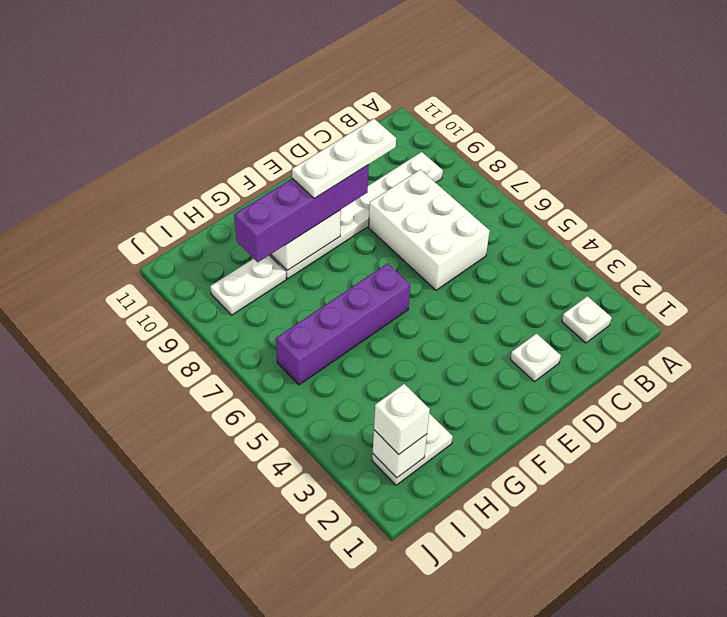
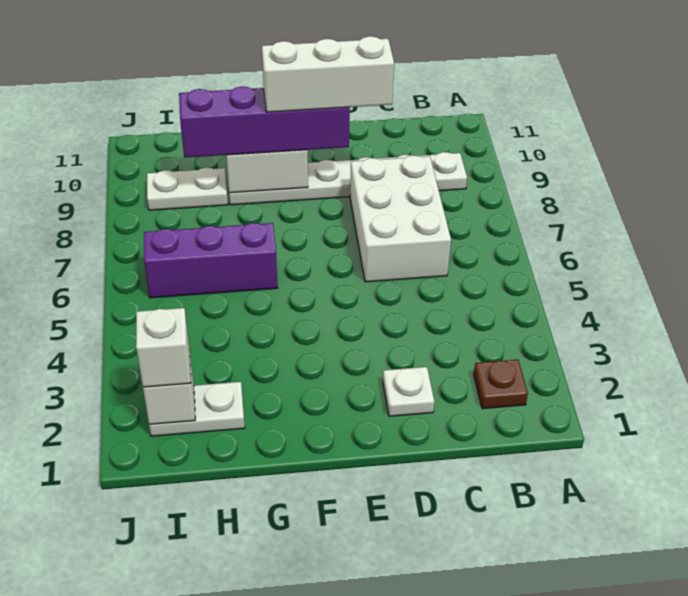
white plate B2 level 1 -> brown plate B2 level 1
white plate D9:F9 level 4 -> white brick D9:F9 level 4
purple brick F6:I6 level 1 -> purple brick G6:I6 level 1

